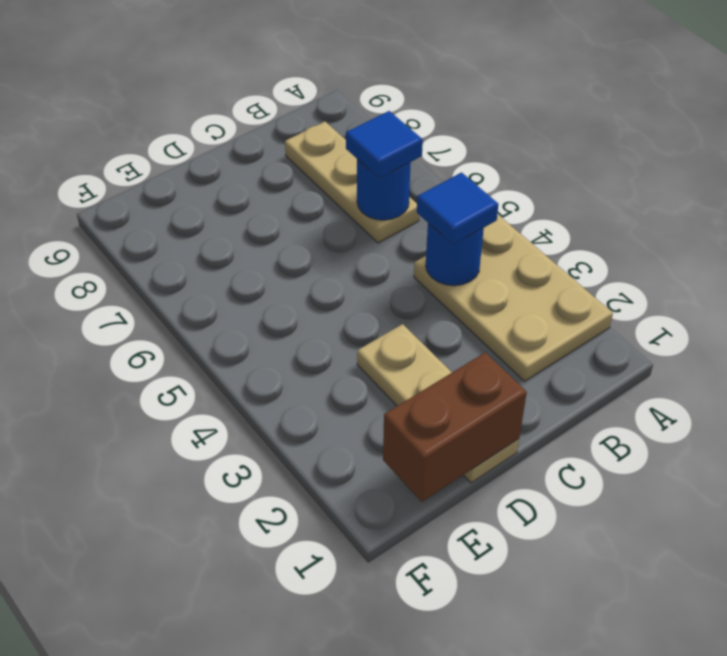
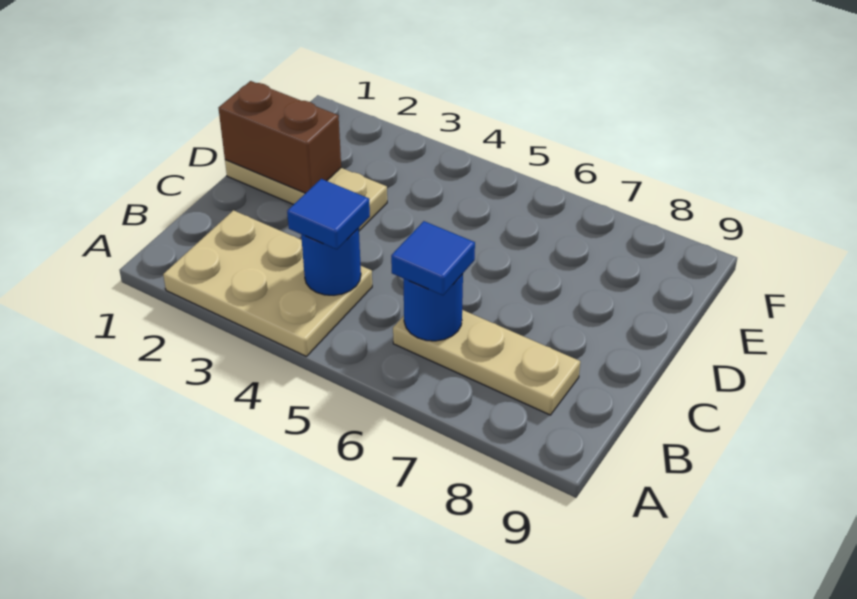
brown brick D1:E1 level 2 -> brown brick D1:D2 level 2

